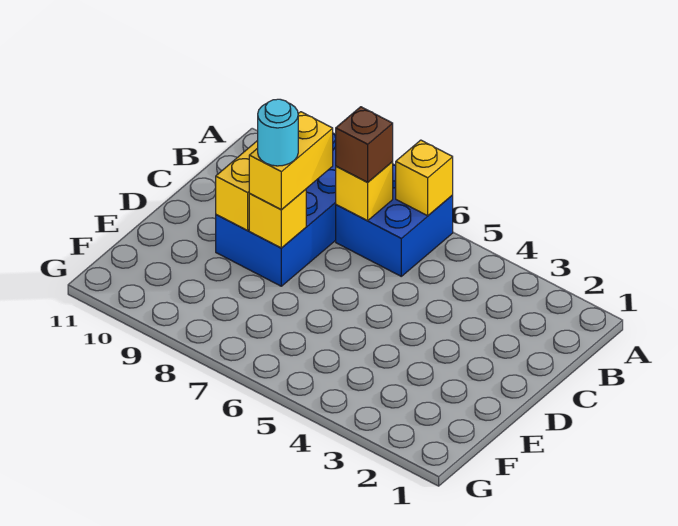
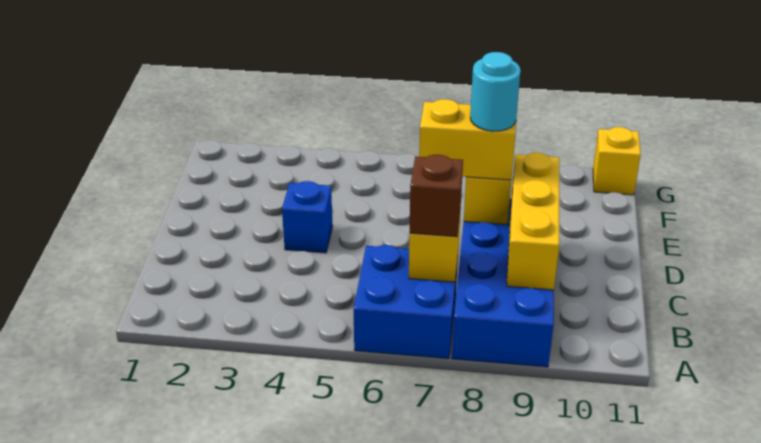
yellow brick A6 level 2 -> yellow brick G11 level 1
yellow brick C8:D8 level 3 -> yellow brick D7:D8 level 3
none -> blue brick D4 level 1

